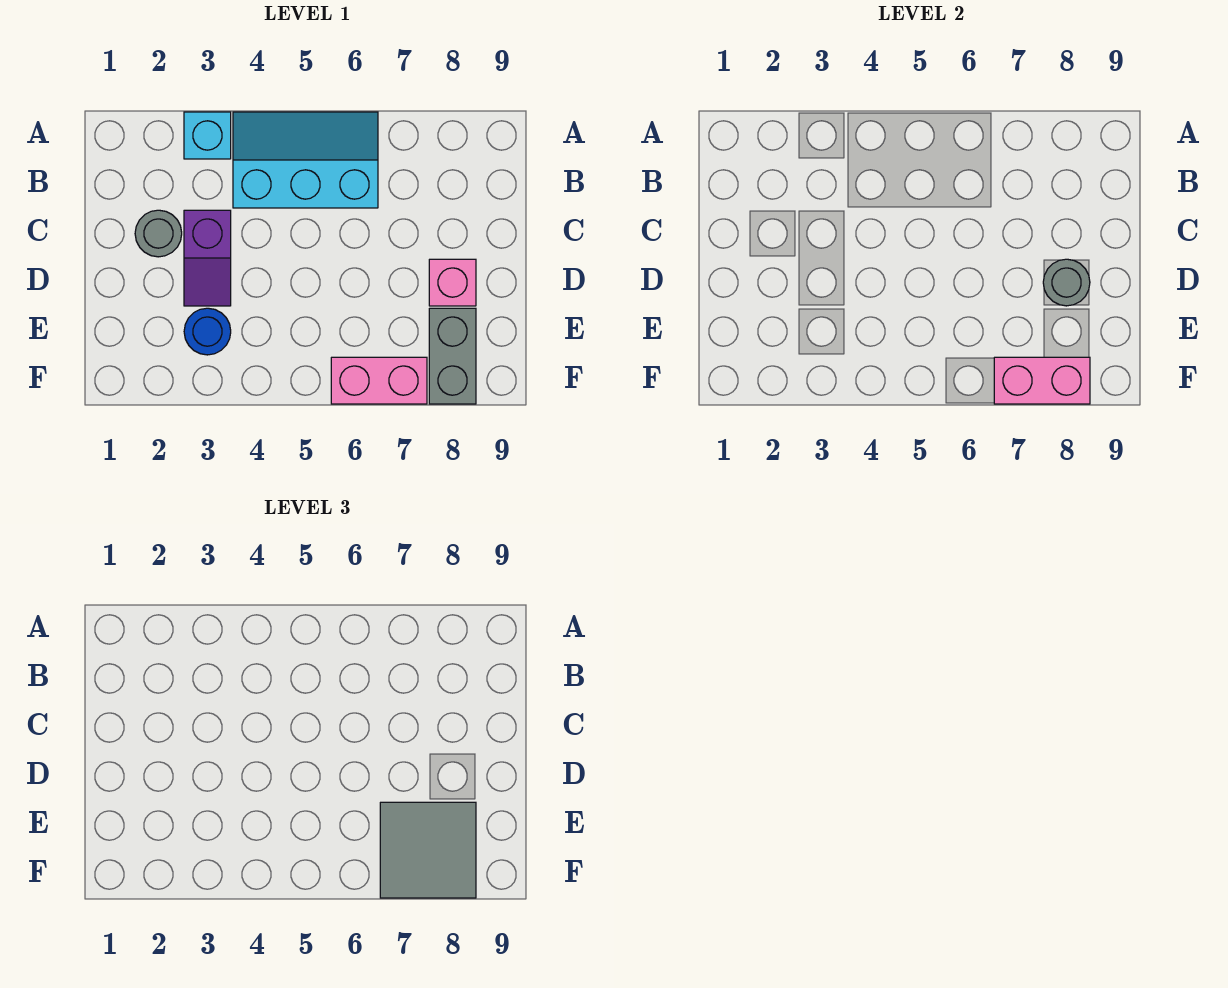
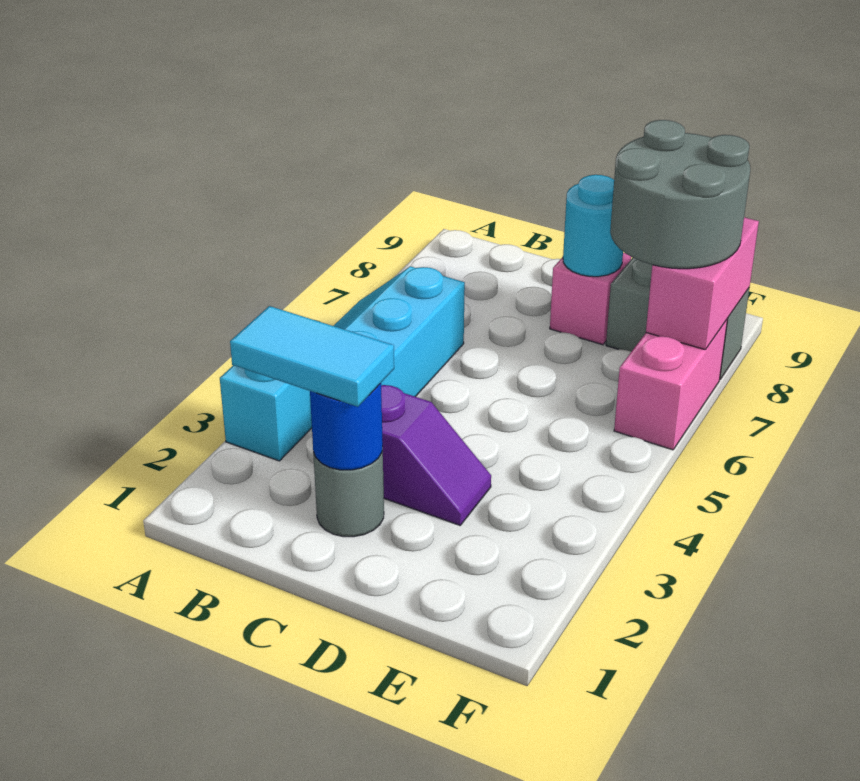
none -> cyan tile B2:C2 level 3
grey round brick D8 level 2 -> cyan round brick D8 level 2
blue round brick E3 level 1 -> blue round brick C2 level 2
grey tile E7:F8 level 3 -> grey round brick E7:F8 level 3

